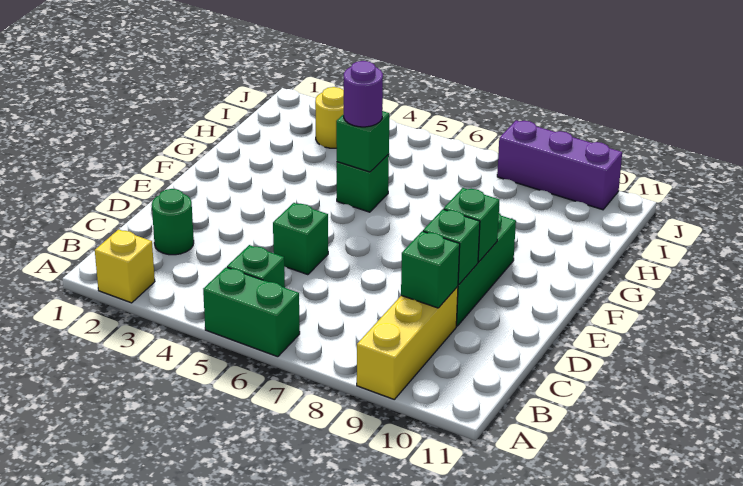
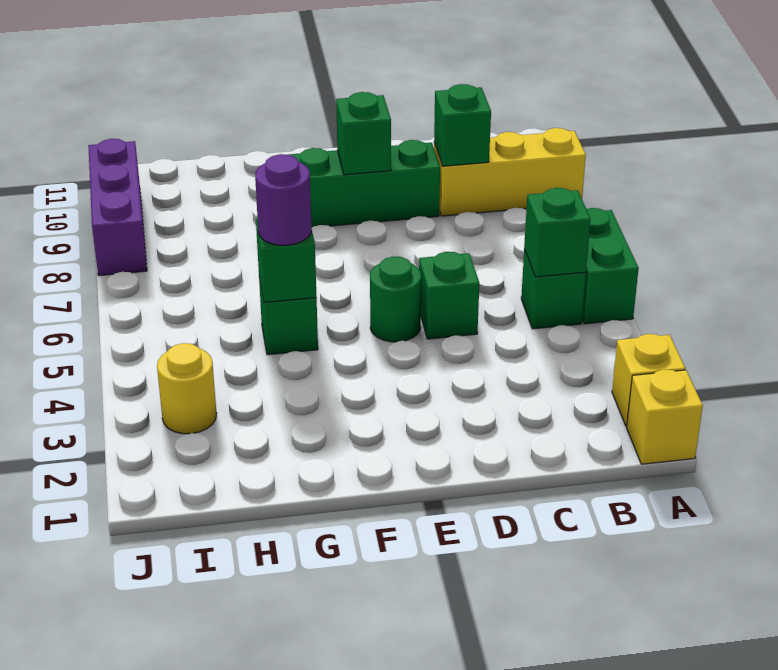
none -> yellow brick A1 level 1
green round brick C2 level 1 -> green round brick E5 level 1
green brick D9 level 2 -> green brick B5 level 2

